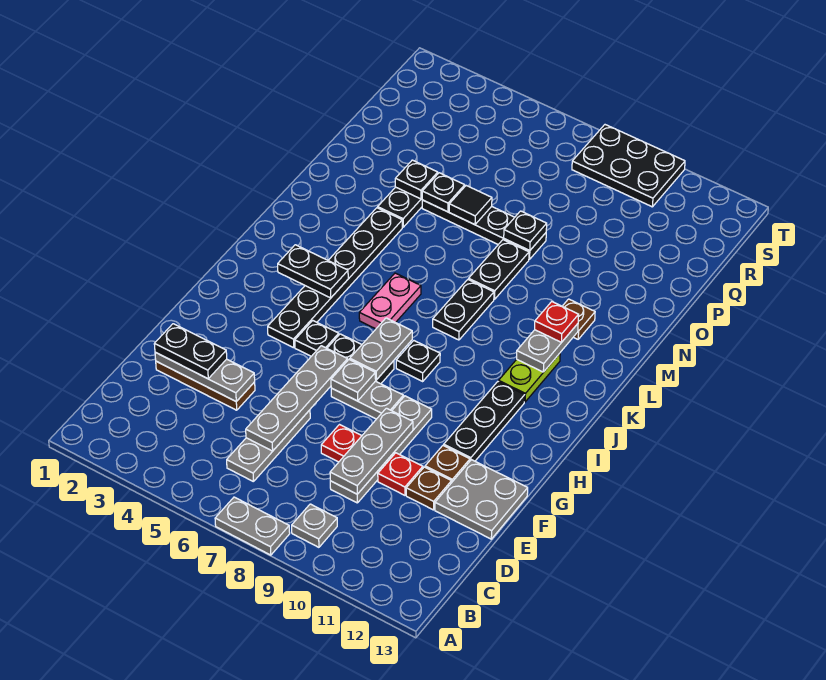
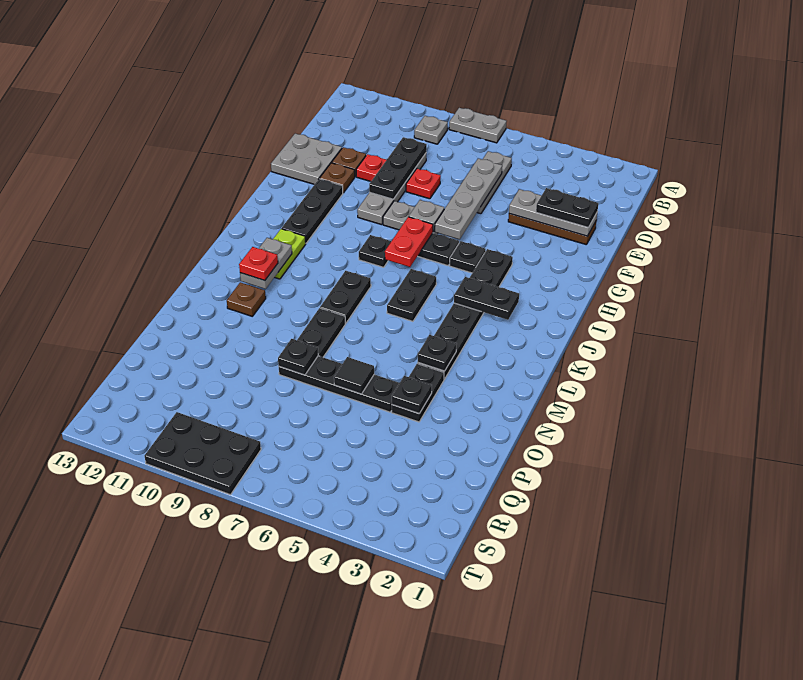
grey plate D9:F9 level 2 -> black plate D9:F9 level 2
grey plate H7:I7 level 2 -> red plate H7:I7 level 2
pink plate J6:K6 level 1 -> black plate J6:K6 level 1
black plate O5 level 2 -> black plate M4 level 2

